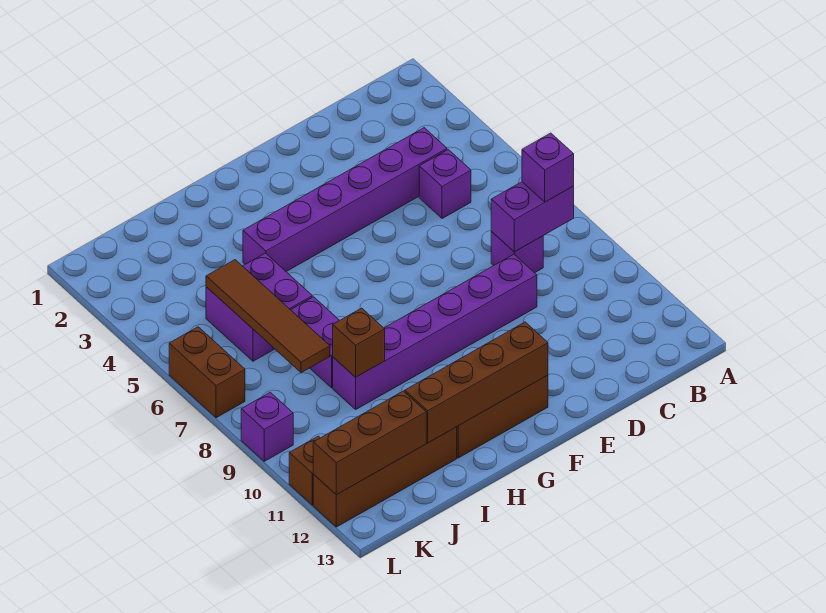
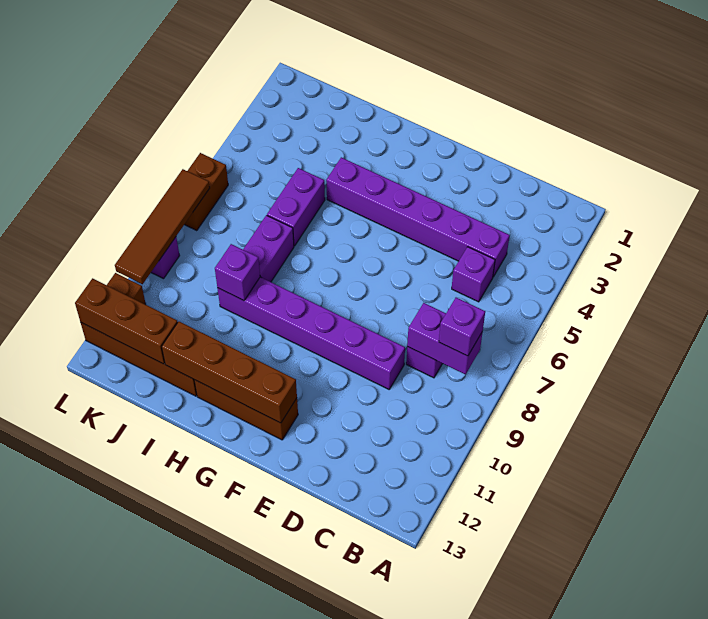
purple brick I5:J6 level 1 -> purple brick I5:I6 level 1
brown brick I9 level 2 -> purple brick I9 level 2
brown tile J5:J8 level 2 -> brown tile L7:L10 level 2

